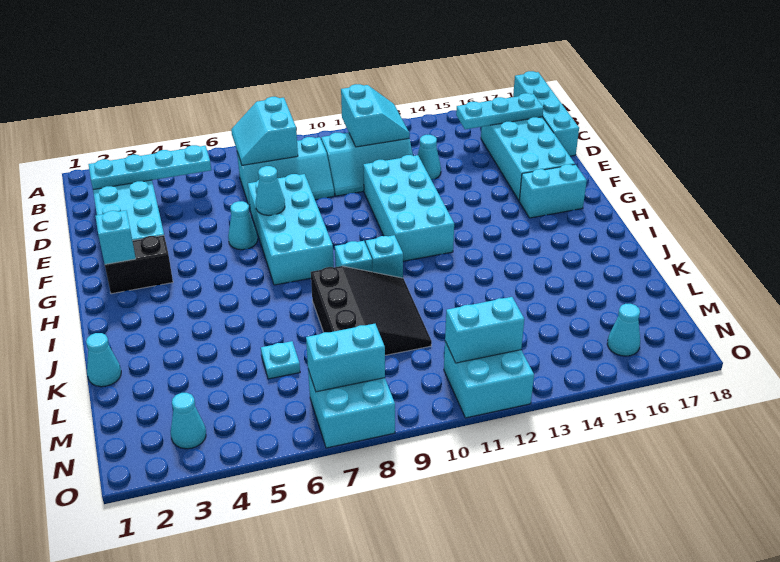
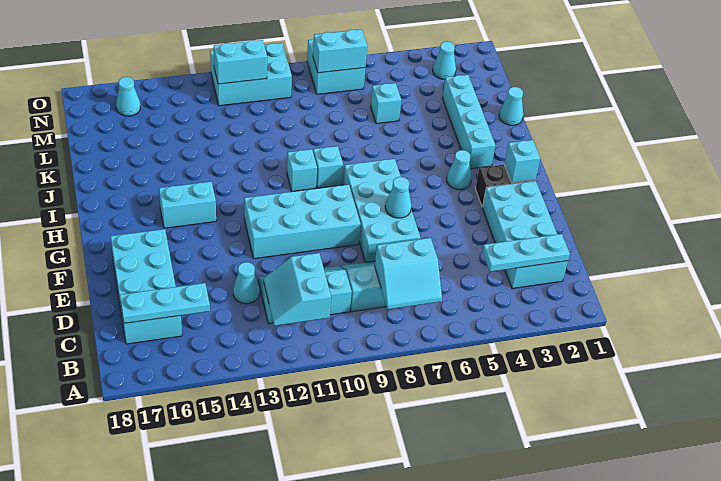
cyan brick A18:D18 level 1 -> cyan brick I3:L3 level 1
cyan slope B7:C8 level 2 top 8 -> cyan slope B7:C8 level 2 top C
cyan plate C2:C5 level 2 -> cyan plate C2:C4 level 2
cyan brick E11:H12 level 1 -> cyan brick F9:G12 level 1
cyan cone F6 level 1 -> cyan cone H4 level 1
cyan brick G16:G17 level 1 -> cyan brick H14:H15 level 1
black slope J8:L10 level 1 top 8 -> none
cyan plate L6 level 1 -> cyan brick L6 level 1
cyan brick N11:O12 level 1 -> cyan brick N10:O12 level 1

